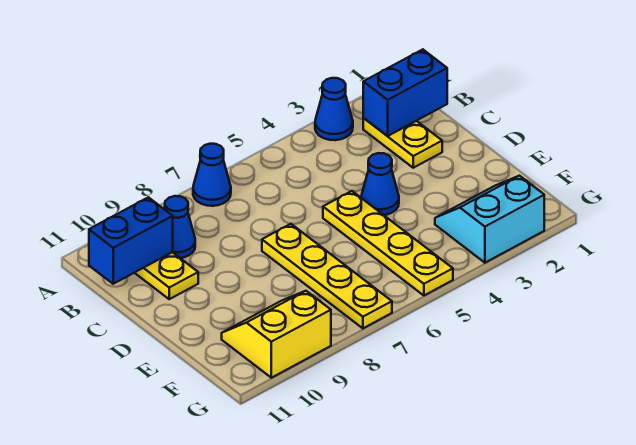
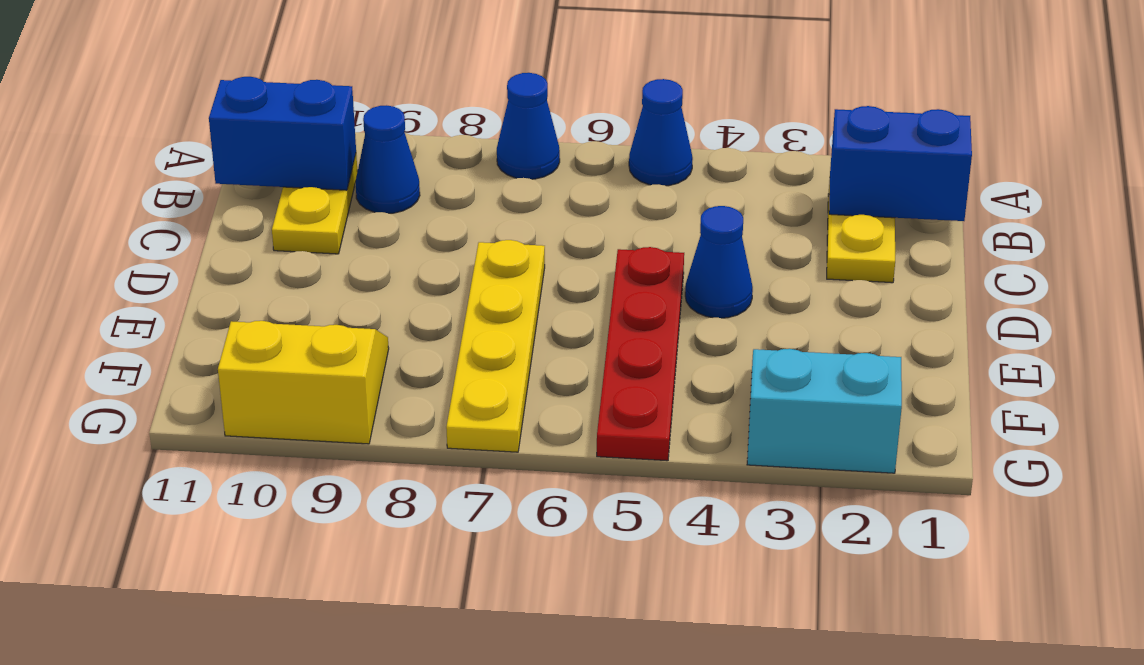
blue cone A3 level 1 -> blue cone A5 level 1
yellow plate D5:G5 level 1 -> red plate D5:G5 level 1

